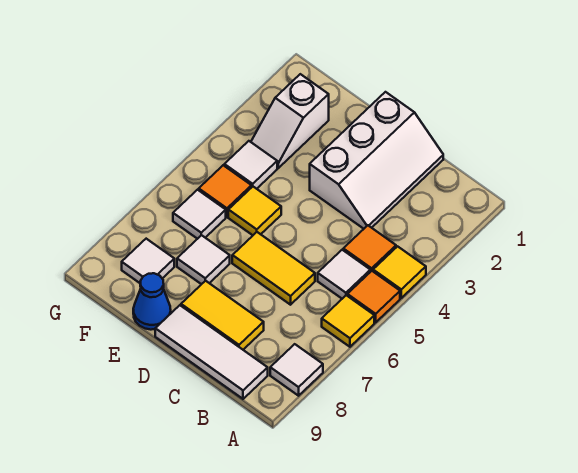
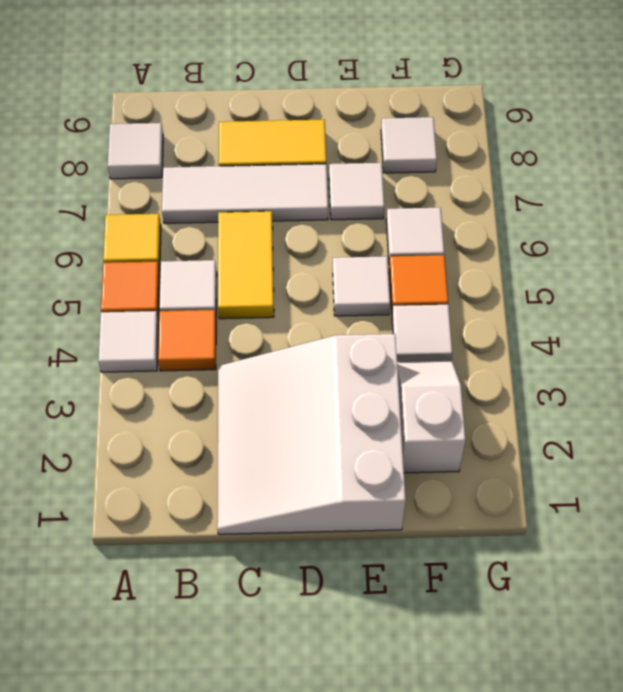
yellow tile A4 level 1 -> white tile A4 level 1
white tile B9:D9 level 1 -> white tile B7:D7 level 1
white slope C1:D3 level 1 top D -> white slope C1:E3 level 1 top E
yellow tile C6:D6 level 1 -> yellow tile C5:C6 level 1
yellow tile E5 level 1 -> white tile E5 level 1
blue cone E9 level 1 -> none

